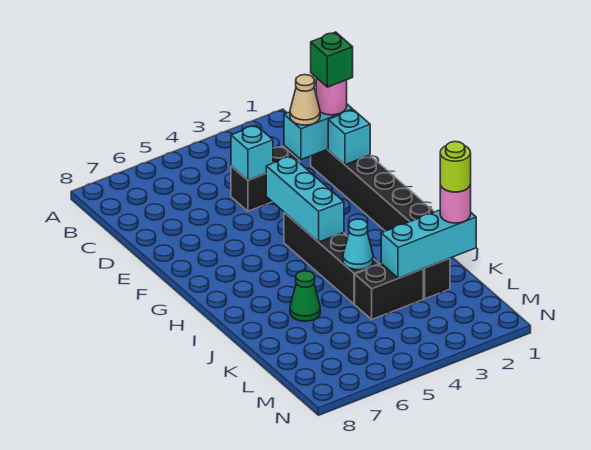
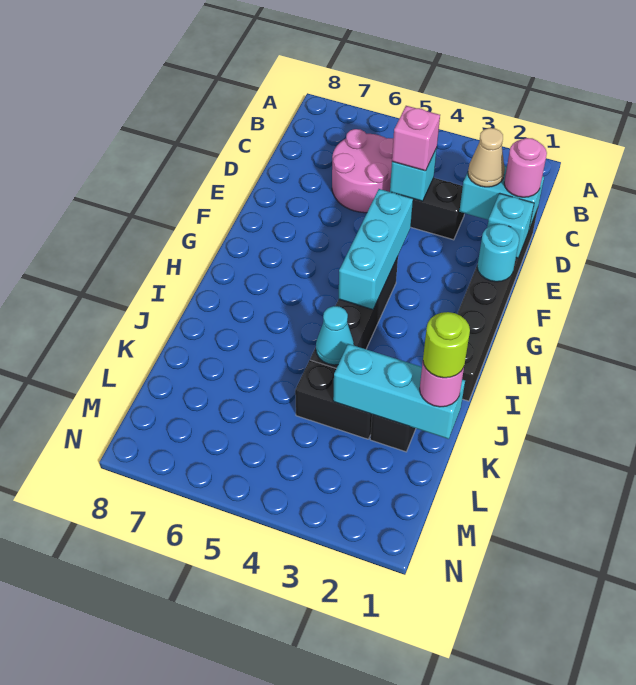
none -> pink round brick C5:D6 level 1
green brick D1 level 4 -> none
none -> pink brick D4 level 3
none -> cyan round brick F1 level 2
green cone J6 level 1 -> none

